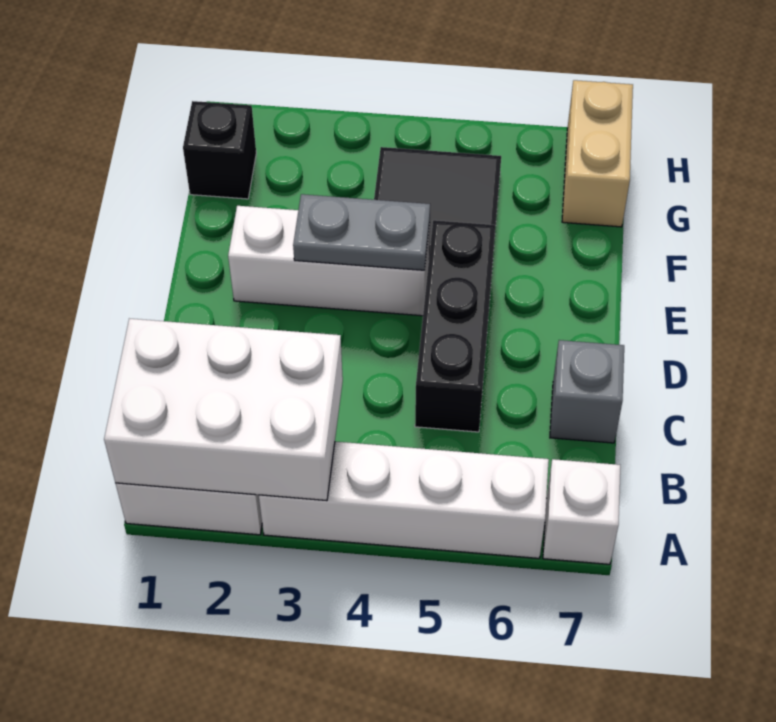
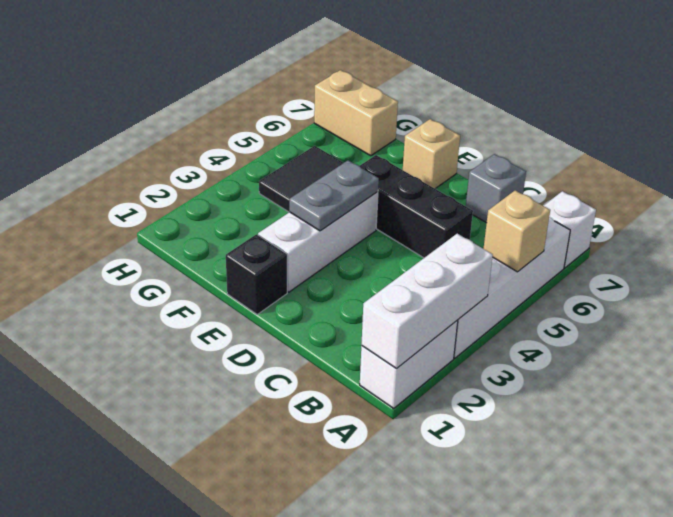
white brick A1:B3 level 2 -> white brick A1:A3 level 2
none -> tan brick A5 level 2
none -> tan brick E7 level 1
black brick G1 level 1 -> black brick E1 level 1

